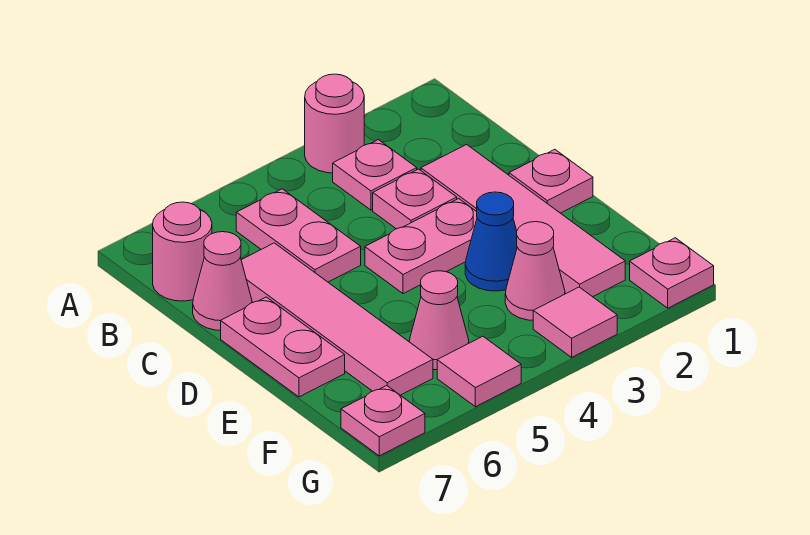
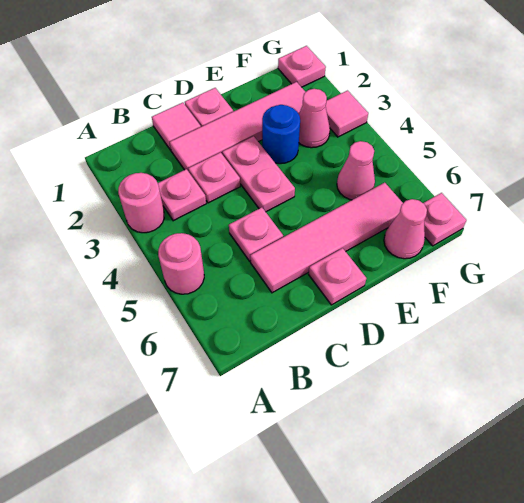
pink plate B5:C5 level 1 -> pink plate C5 level 1
pink round brick B7 level 1 -> pink round brick A5 level 1
pink cone C7 level 1 -> pink cone F7 level 1
pink plate D7:E7 level 1 -> pink plate D7 level 1
blue cone E3 level 1 -> blue round brick E3 level 1
pink tile G5 level 1 -> pink tile C1 level 1

